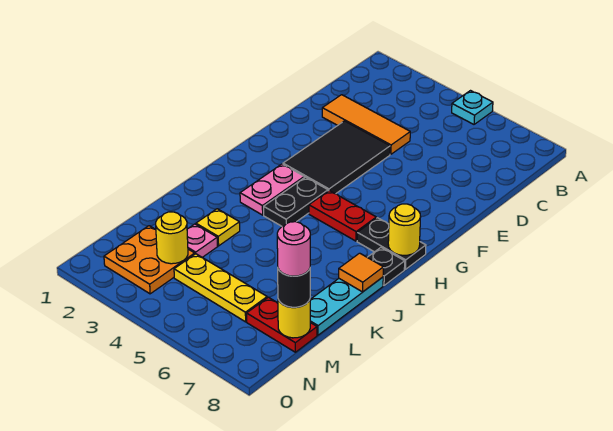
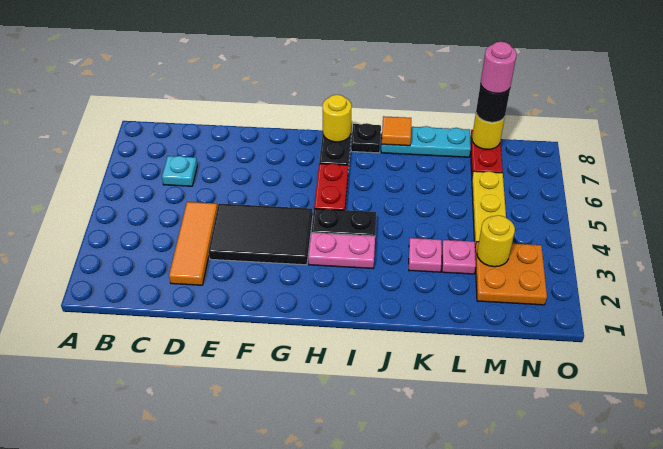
cyan plate A5 level 1 -> cyan plate C6 level 1
yellow plate K3 level 1 -> pink plate K3 level 1

